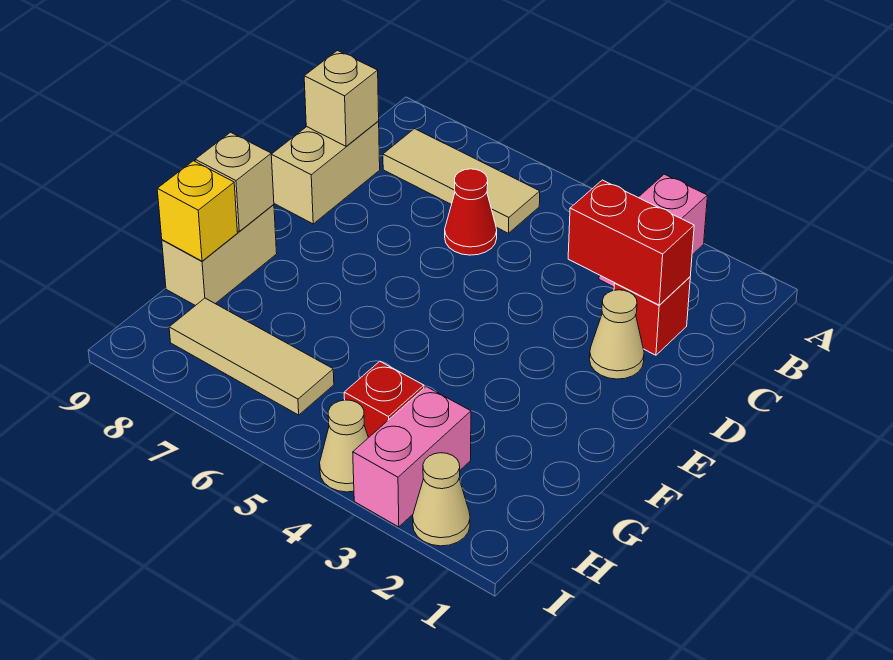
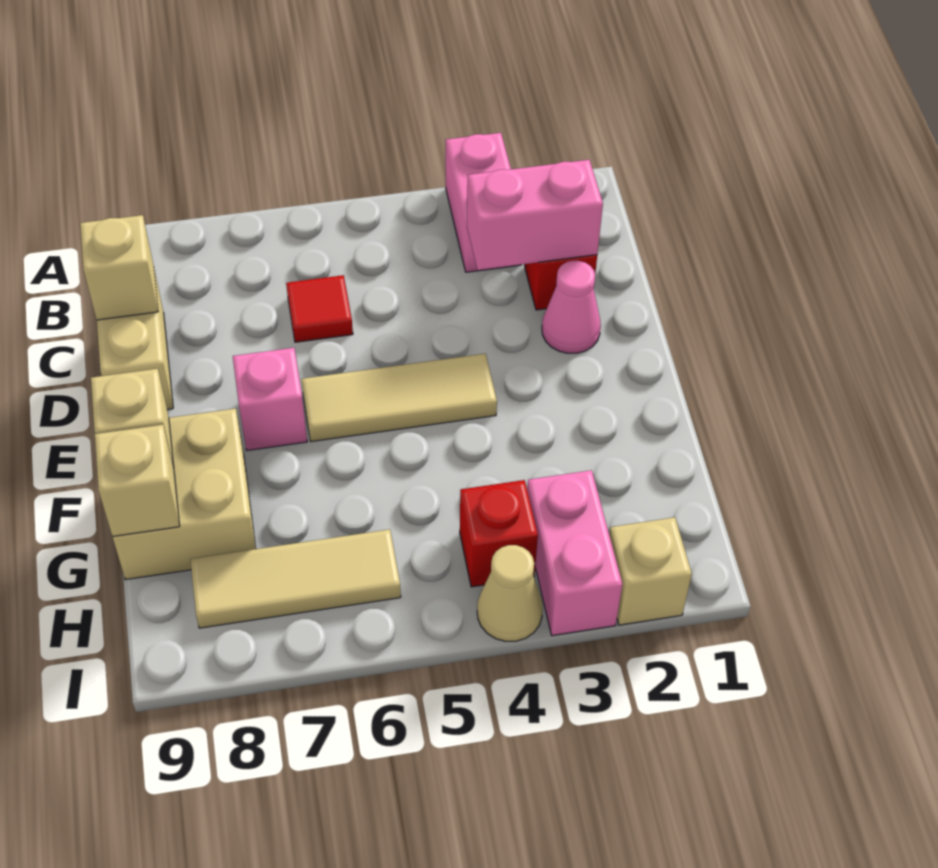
tan tile B6:B8 level 1 -> tan tile E4:E6 level 1
red brick C2:C3 level 2 -> pink brick C2:C3 level 2
red cone C6 level 1 -> red tile C6 level 1
tan cone D2 level 1 -> pink cone D2 level 1
none -> pink brick E7 level 1
tan brick F9:G9 level 1 -> tan brick F8:G9 level 1
yellow brick G9 level 2 -> tan brick G9 level 2
tan cone I2 level 1 -> tan brick I2 level 1

